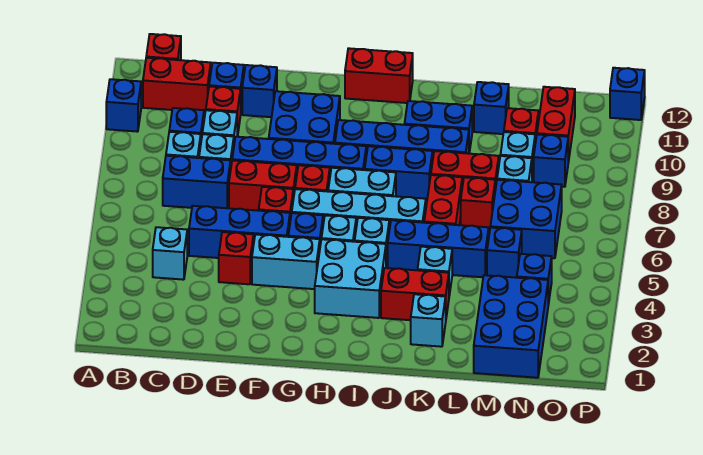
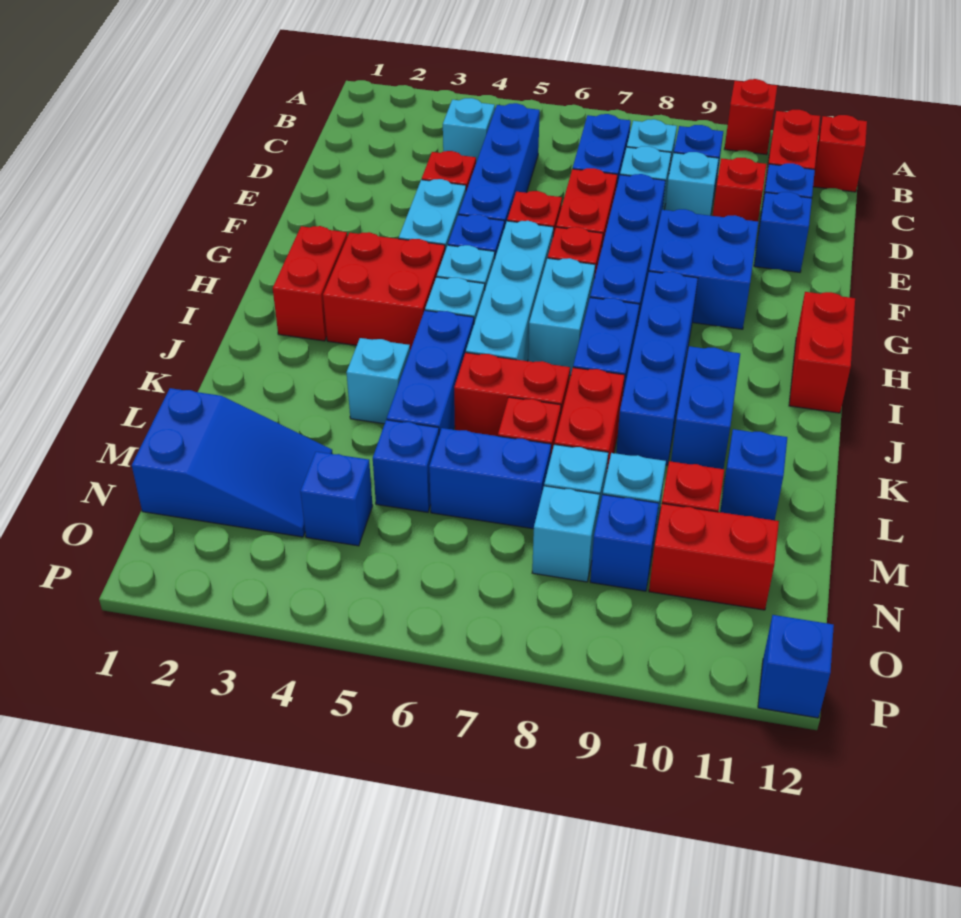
blue brick A10 level 1 -> red brick A10 level 1
blue brick D5:F5 level 1 -> blue brick C5:F5 level 1
cyan brick H3:I4 level 1 -> red brick H3:I4 level 1
red brick J3:K3 level 1 -> red brick H2:I2 level 1
cyan brick K2 level 1 -> cyan brick N8 level 1
blue brick M1:N3 level 1 -> blue slope M1:N3 level 1 top 1
blue brick M6:N7 level 1 -> blue brick M6:M7 level 1

